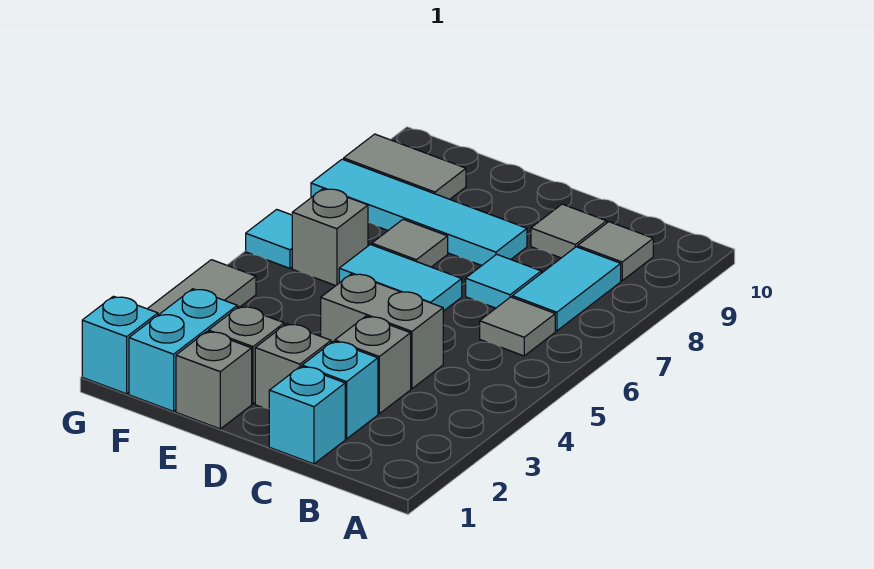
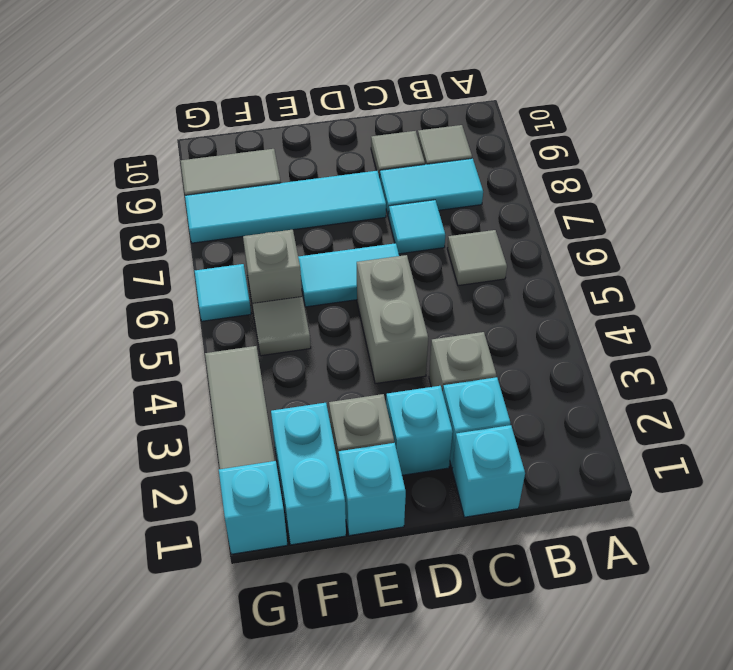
cyan tile B7:B8 level 1 -> cyan tile B8:C8 level 1
grey brick C4:D4 level 1 -> grey brick D4:D5 level 1
grey brick D2 level 1 -> cyan brick D2 level 1
grey brick E1 level 1 -> cyan brick E1 level 1
grey tile E7 level 1 -> grey tile F5 level 1

